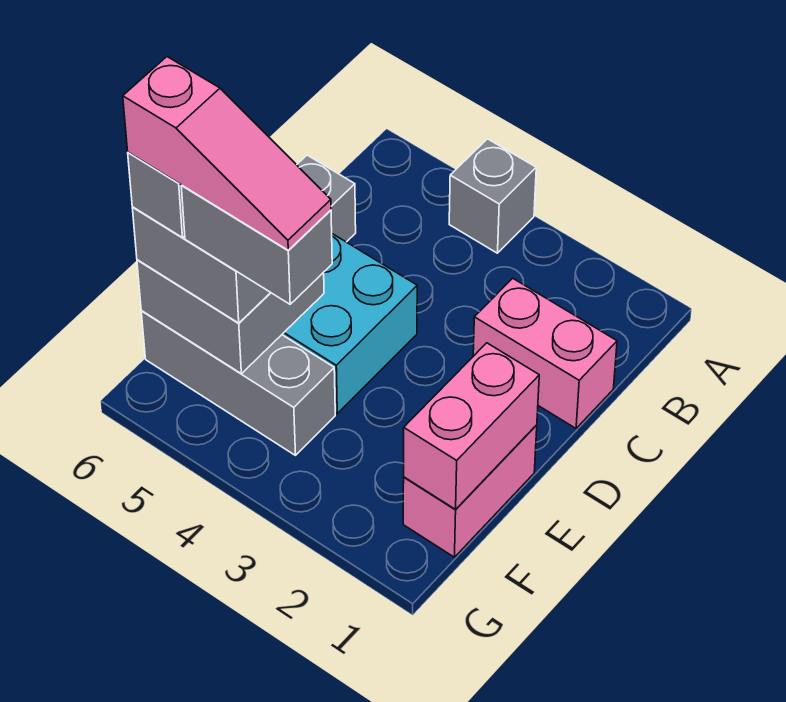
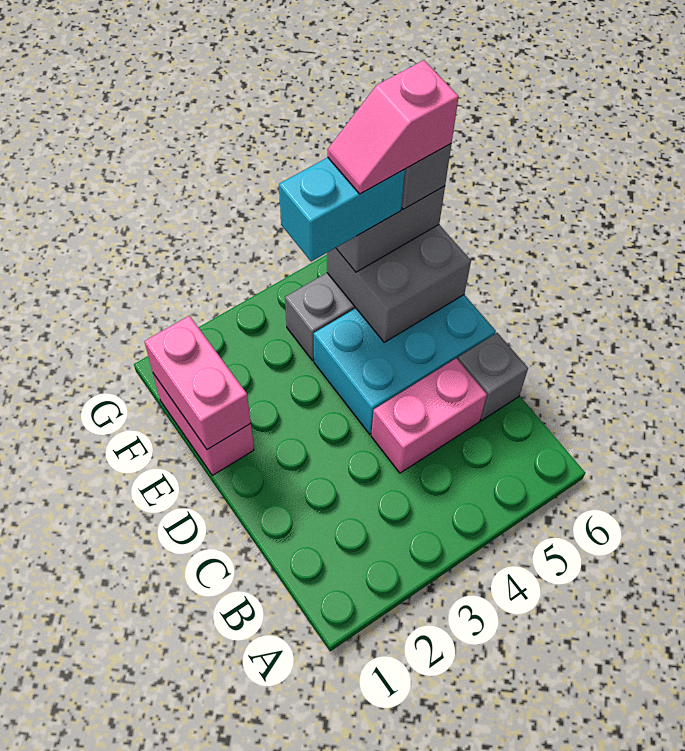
grey brick A4 level 1 -> none
pink brick C1:C2 level 1 -> pink brick C4:C5 level 1
grey brick F4:F5 level 4 -> cyan brick F4:F5 level 4
pink slope F4:F6 level 5 top 6 -> pink slope F5:F6 level 5 top 6

